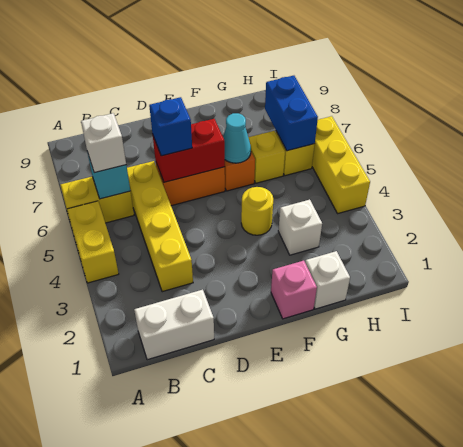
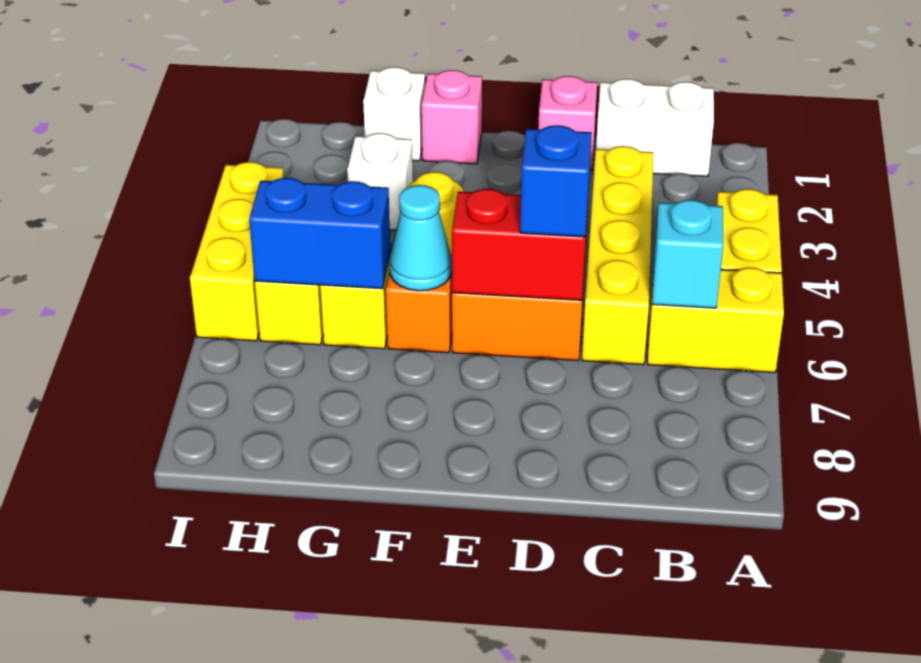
white brick B6 level 3 -> none
none -> pink brick D1 level 1
blue brick H6:H7 level 2 -> blue brick G6:H6 level 2

